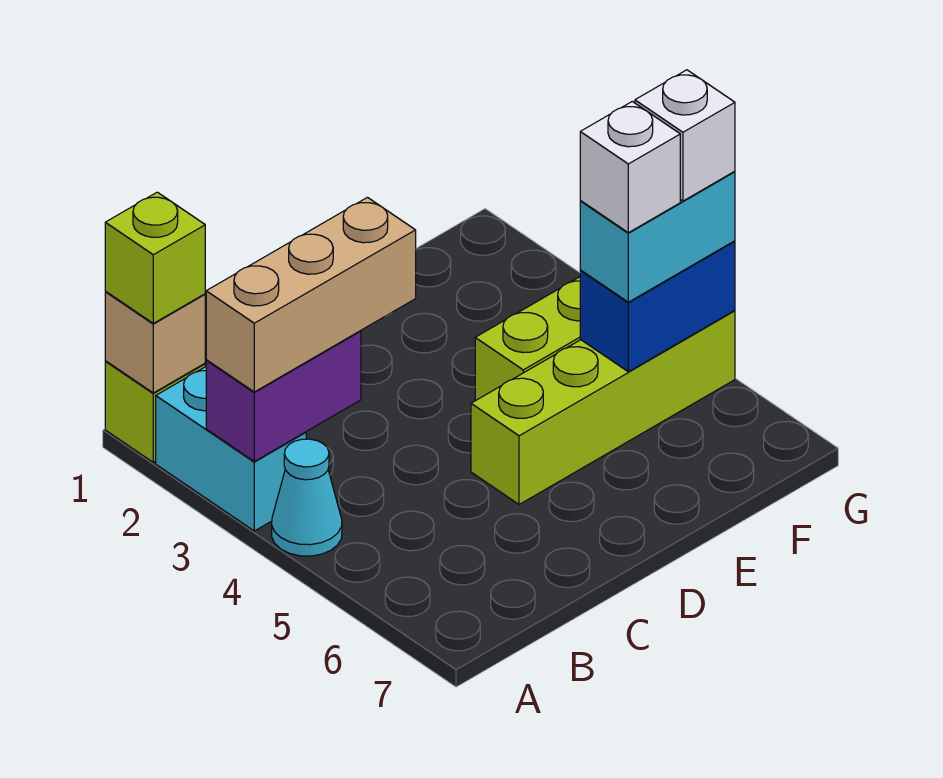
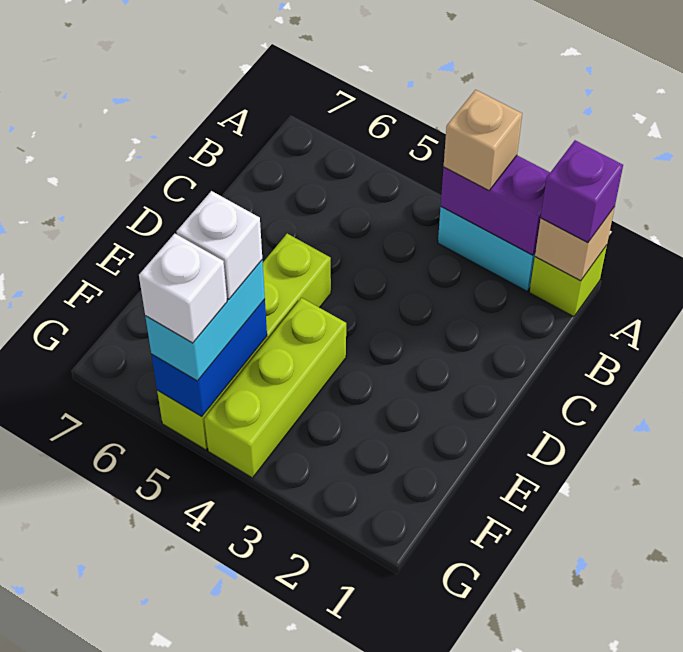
lime brick A1 level 3 -> purple brick A1 level 3
purple brick A3:B3 level 2 -> purple brick A2:A3 level 2
tan brick A3:C3 level 3 -> tan brick A3 level 3
cyan cone A4 level 1 -> none

